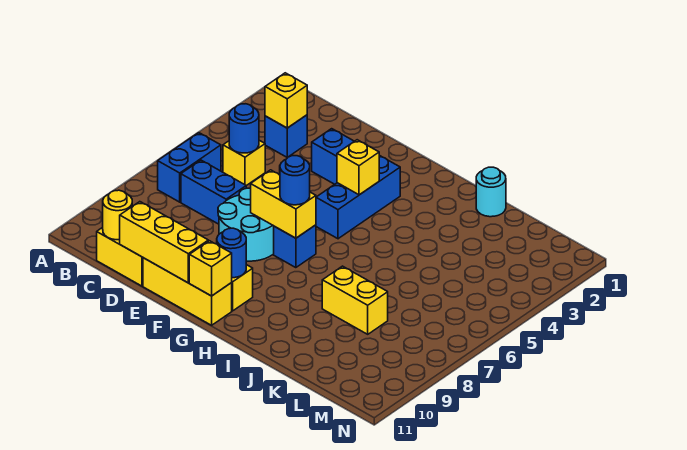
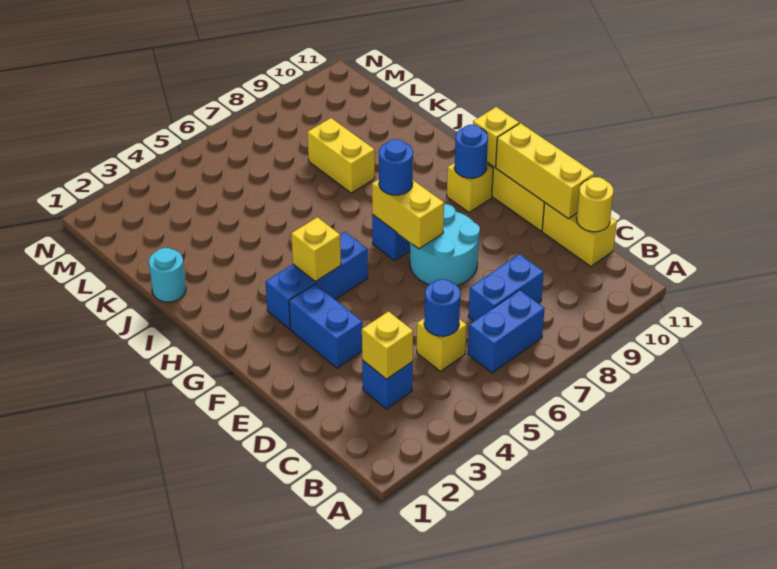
blue brick C7:D7 level 1 -> blue brick C7:C8 level 1

